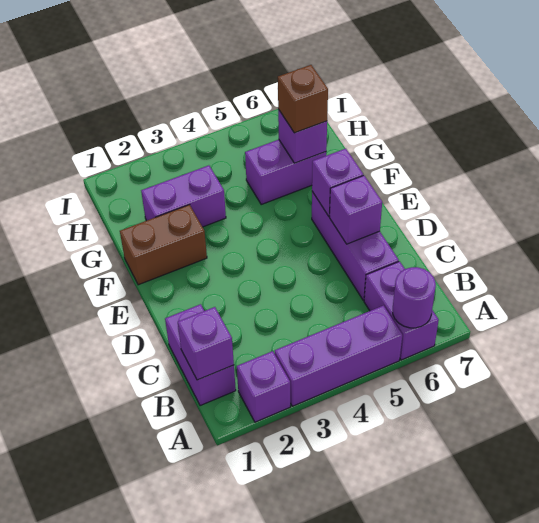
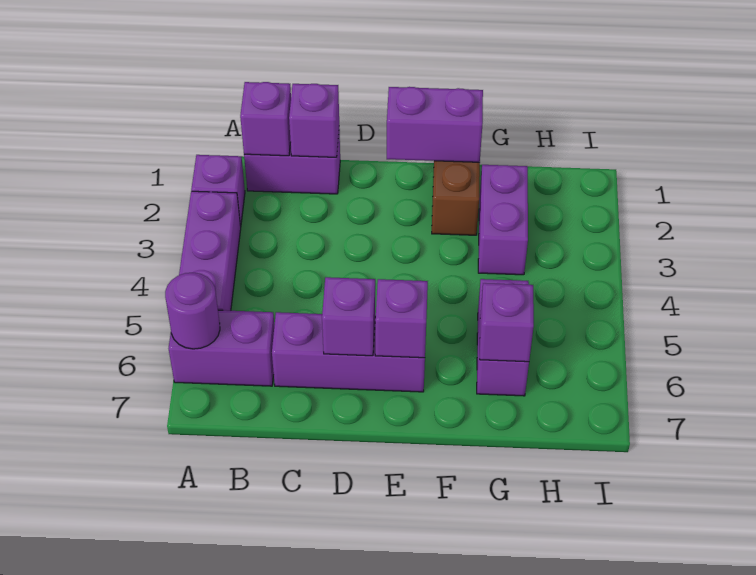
none -> purple brick C1 level 2
none -> purple brick E1:F1 level 2
brown brick G6 level 3 -> none

